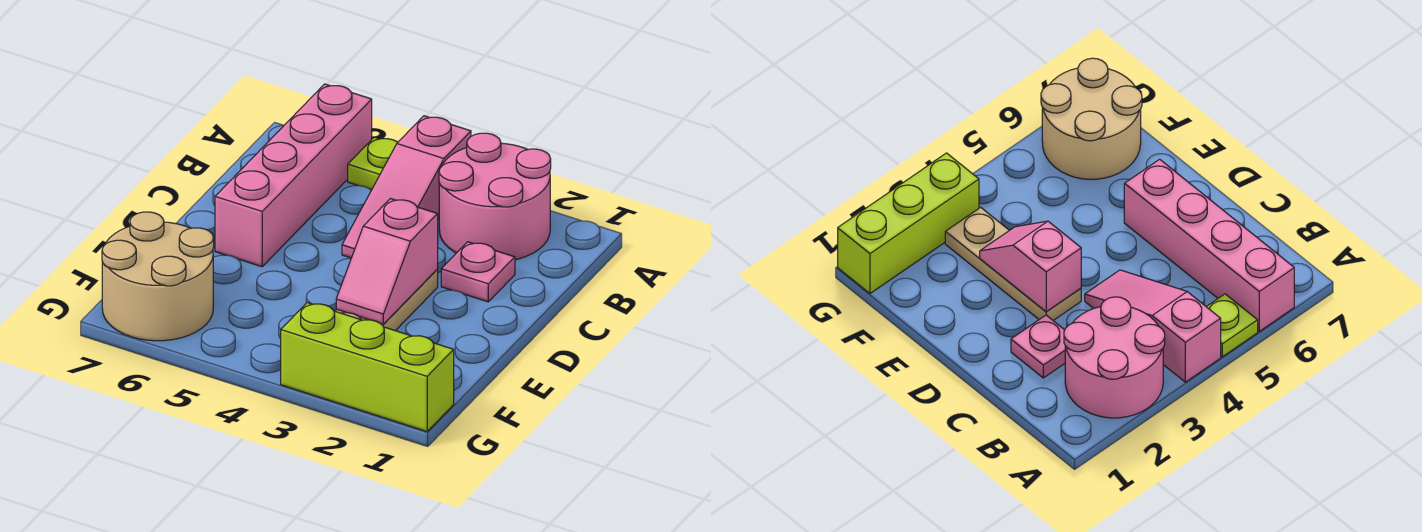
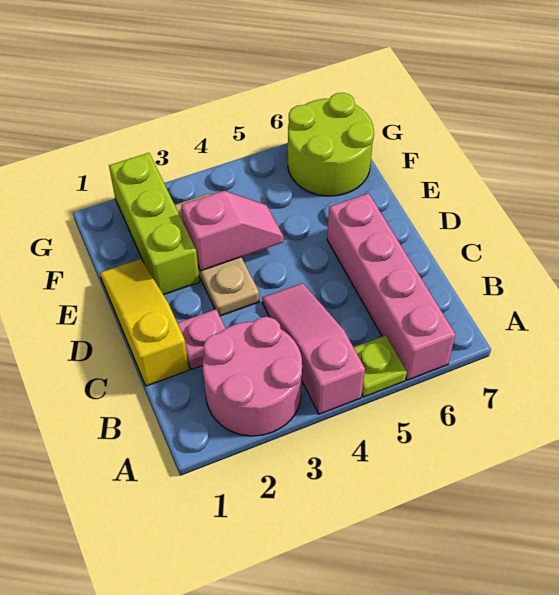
none -> yellow slope C1:E1 level 1 top C
pink slope D3:E3 level 2 top D -> pink slope E3:E4 level 2 top 3
tan round brick F6:G7 level 1 -> lime round brick F6:G7 level 1
lime brick G1:G3 level 1 -> lime brick E2:G2 level 1

